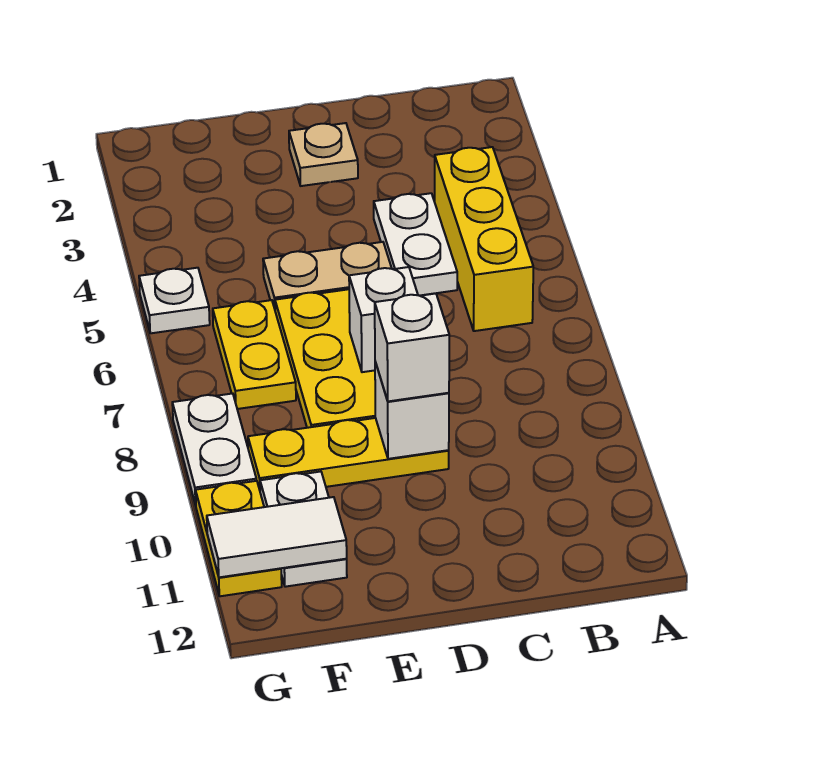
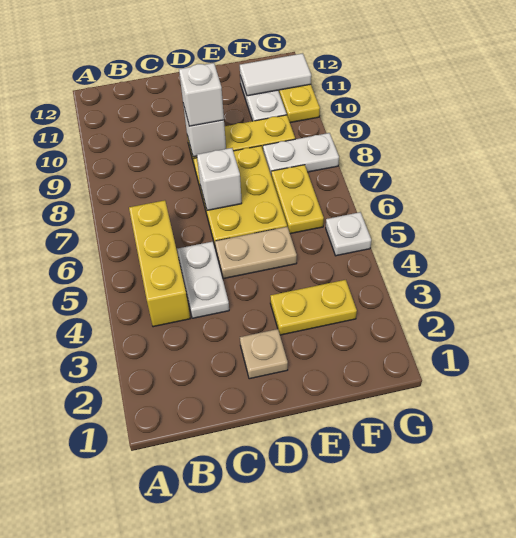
none -> yellow plate E3:F3 level 1
white plate G8:G9 level 1 -> white plate F8:G8 level 1

